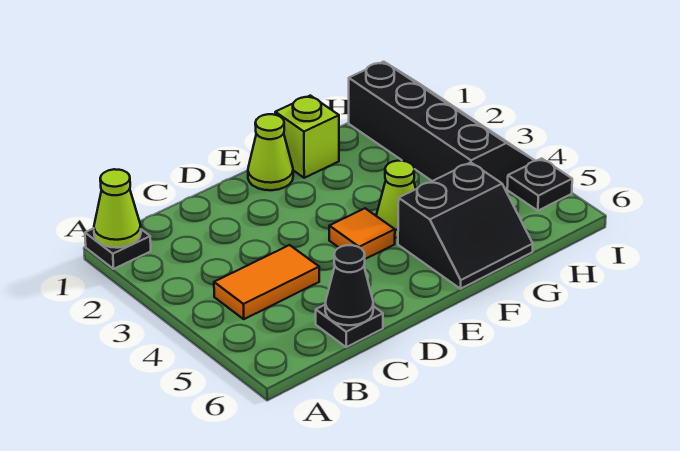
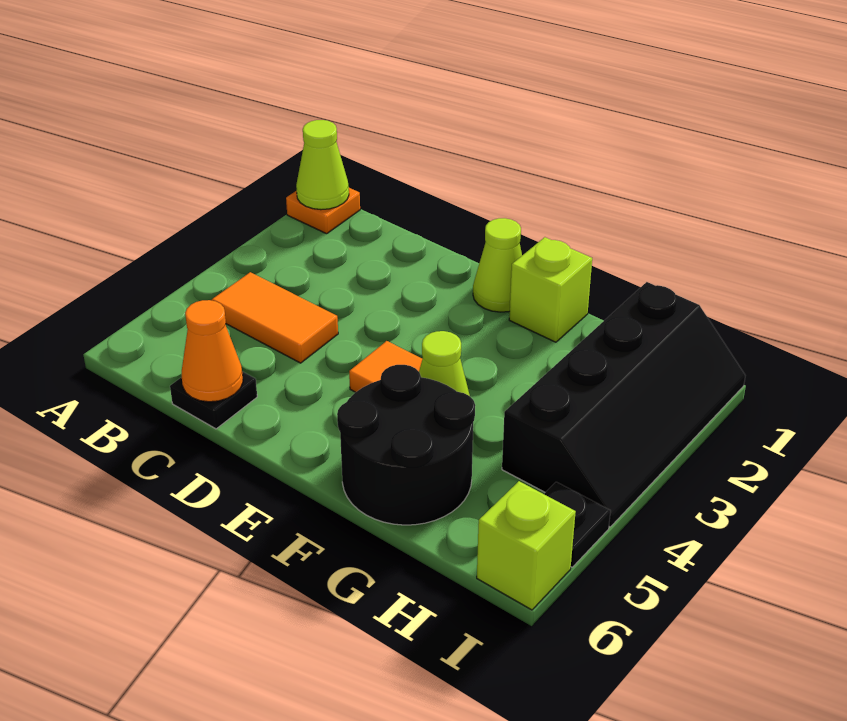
black plate A1 level 1 -> orange plate A1 level 1
black cone C6 level 2 -> orange cone C6 level 2
black slope F5:G6 level 1 top 5 -> black round brick F5:G6 level 1
none -> lime brick I6 level 1

